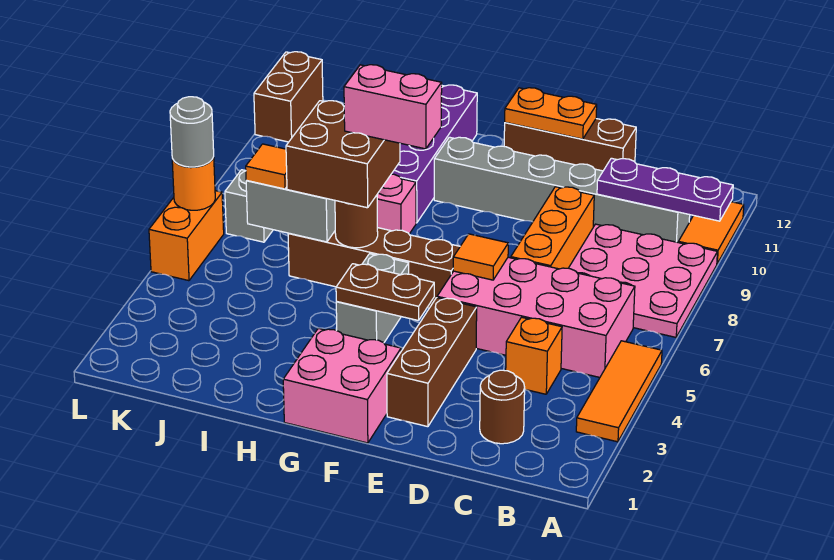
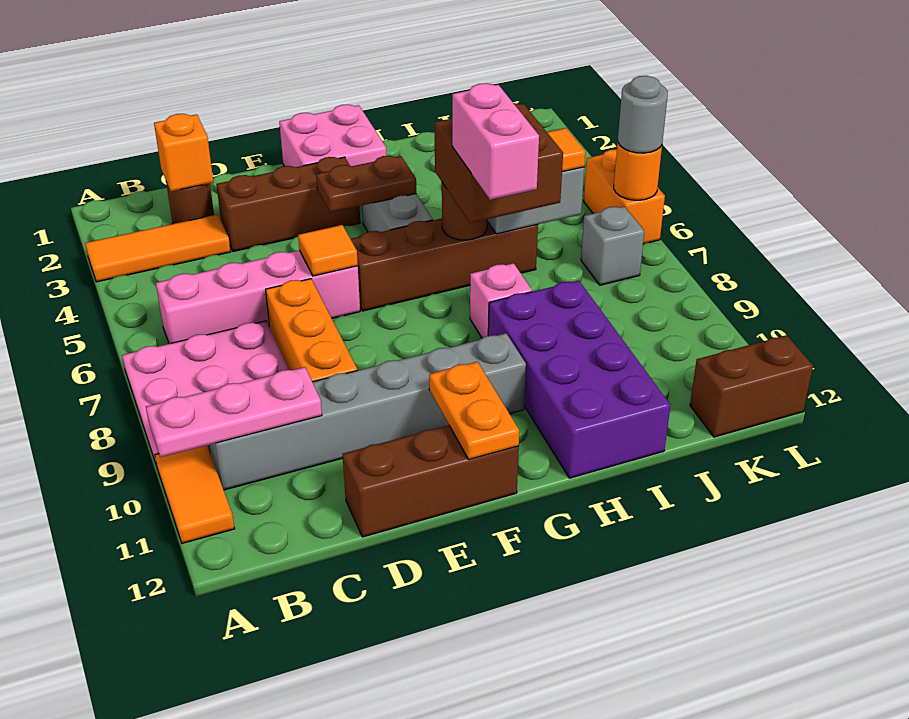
orange tile A3:A5 level 1 -> orange tile A3:C3 level 1
purple plate A10:C10 level 2 -> pink plate A10:C10 level 2
pink brick B5:E6 level 1 -> pink brick B6:E6 level 1
orange brick C4 level 1 -> orange brick C2 level 2
brown brick E2:E4 level 1 -> brown brick D3:F3 level 1
orange plate E12:F12 level 2 -> orange plate F11:F12 level 2
pink brick G7:H7 level 4 -> pink brick H7:H8 level 4
brown brick L11:L12 level 1 -> brown brick K12:L12 level 1

